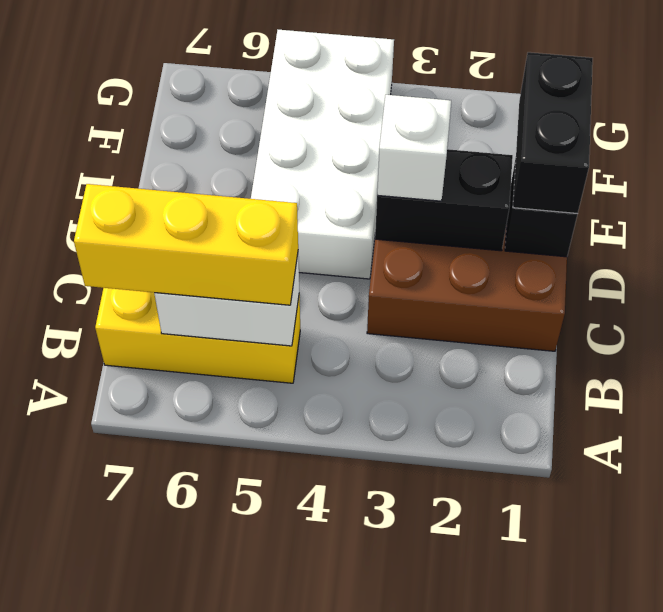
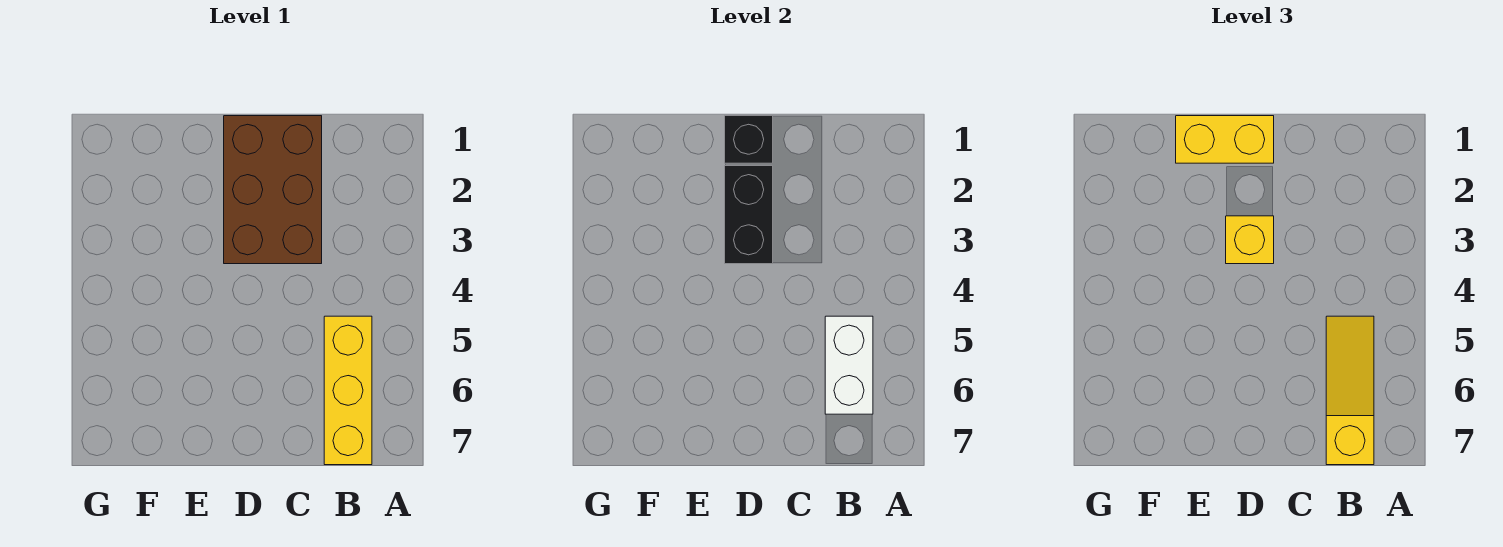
yellow brick B5:B7 level 3 -> yellow slope B5:B7 level 3 top 7
black brick D1:E1 level 3 -> yellow brick D1:E1 level 3
white brick D3 level 3 -> yellow brick D3 level 3
white brick D4:G5 level 1 -> none

